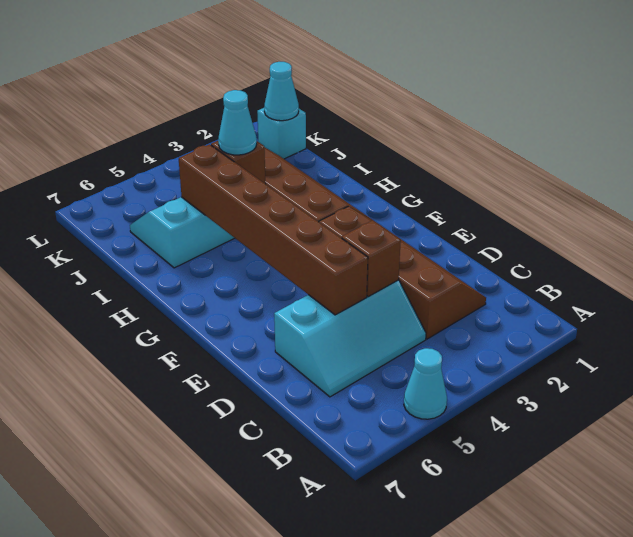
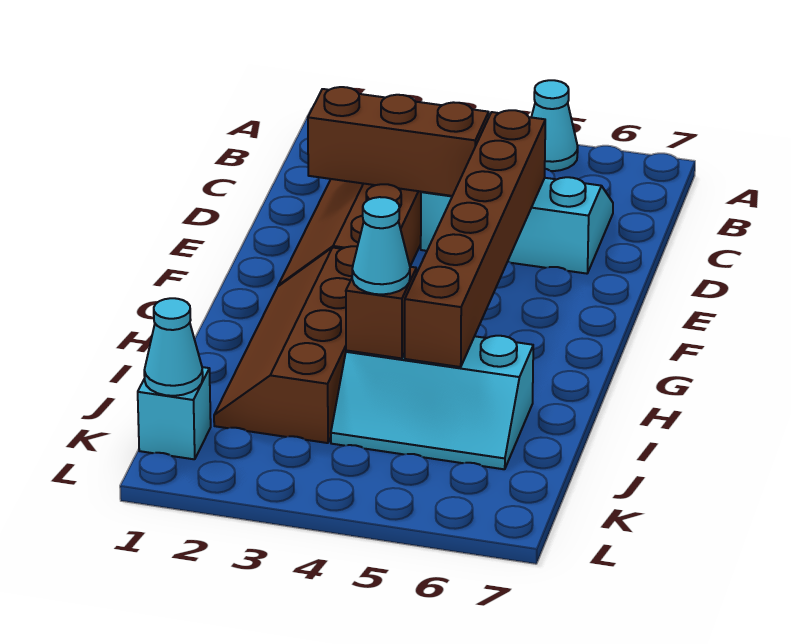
brown brick D4 level 2 -> brown brick D2:D4 level 2

